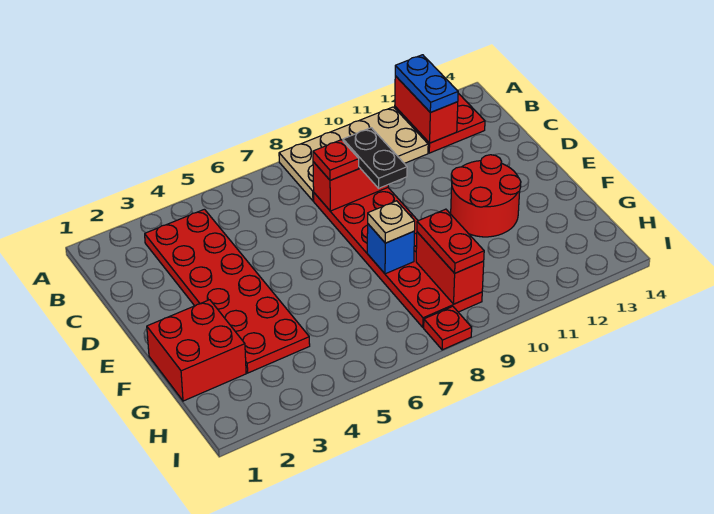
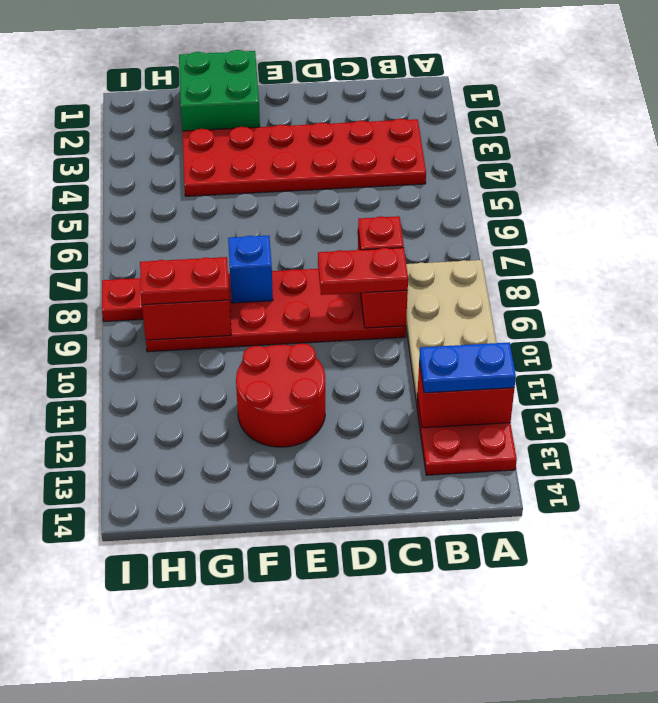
black plate C9:D9 level 3 -> red plate C9:D9 level 3
red brick F1:G2 level 1 -> green brick F1:G2 level 1
tan plate F8 level 3 -> none

